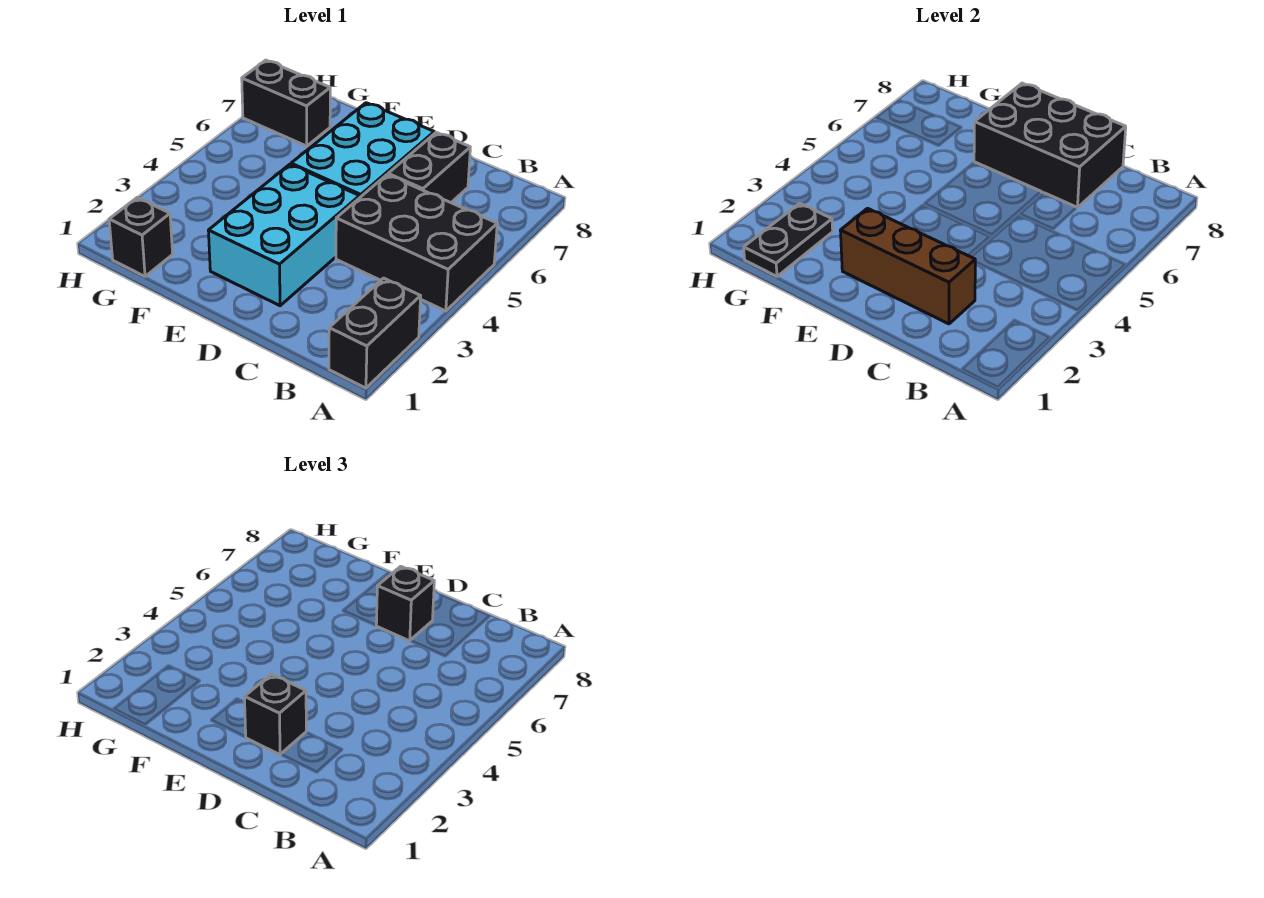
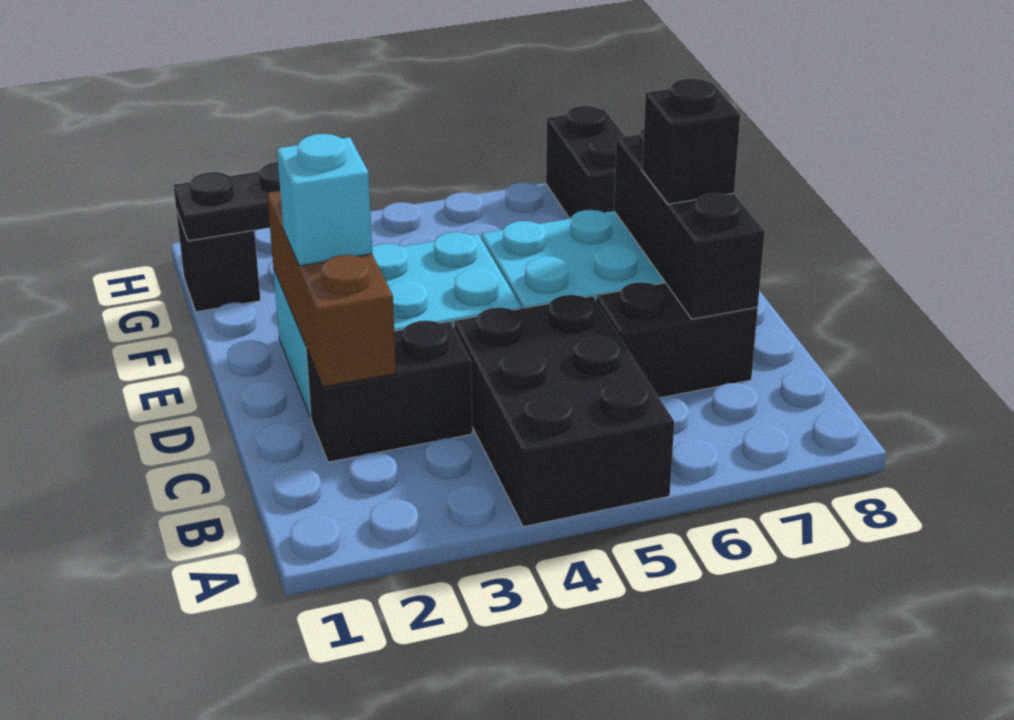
black brick A1:A2 level 1 -> black brick C2:C3 level 1
black brick C7:E8 level 2 -> black brick C7:E7 level 2
black brick D2 level 3 -> cyan brick D2 level 3

